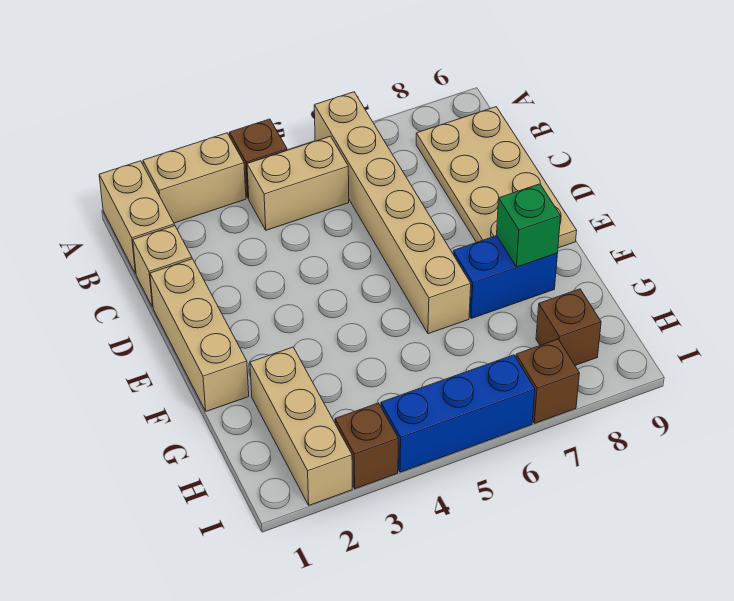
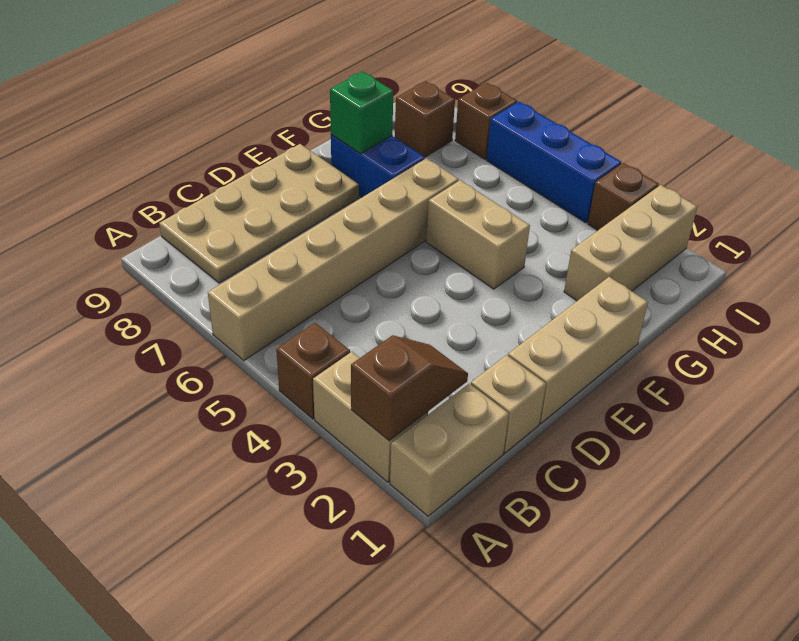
none -> brown slope A2:B2 level 2 top A
tan brick B4:B5 level 1 -> tan brick F4:F5 level 1

